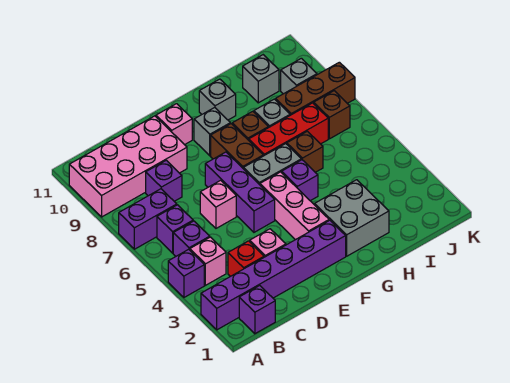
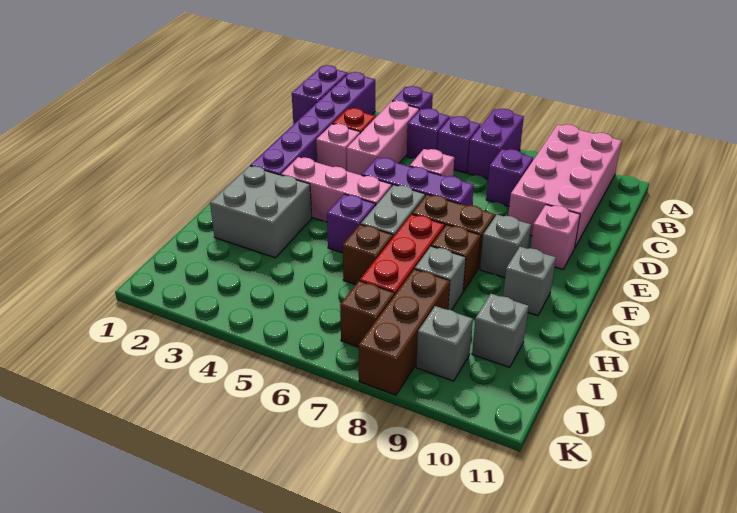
purple brick B1 level 1 -> purple brick A1:B1 level 1
pink brick B4 level 1 -> pink brick B4:D4 level 1

